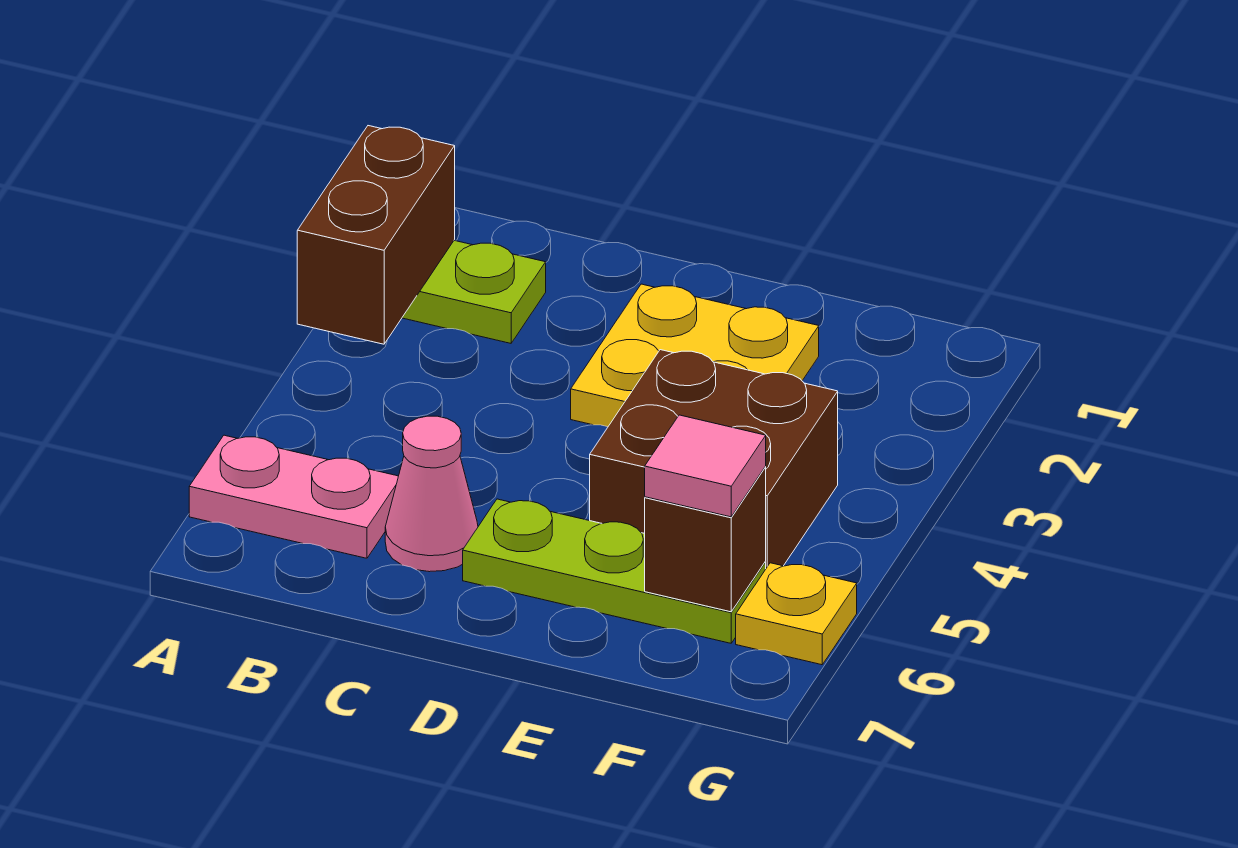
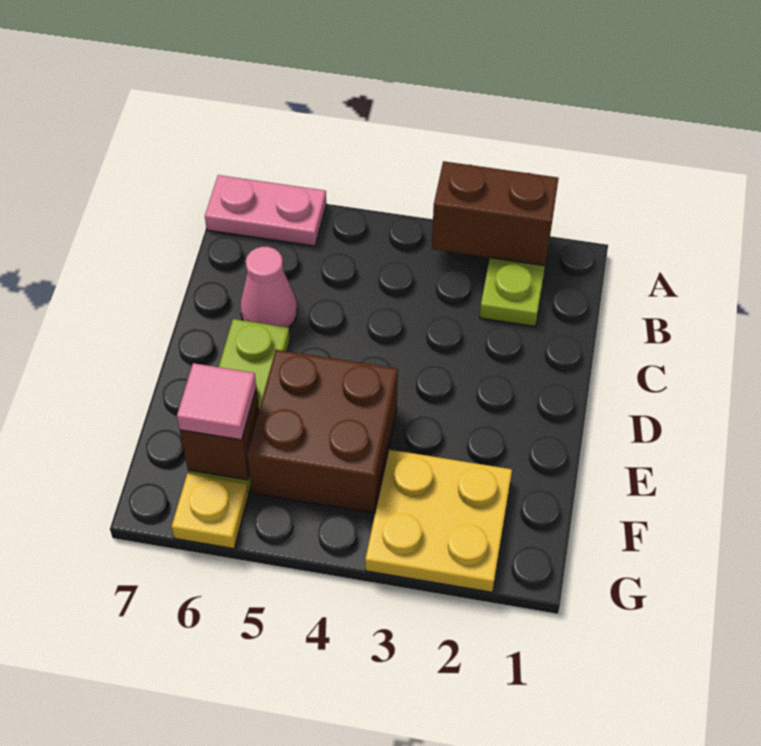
pink plate A6:B6 level 1 -> pink plate A6:A7 level 1
yellow plate D2:E3 level 1 -> yellow plate F2:G3 level 1

